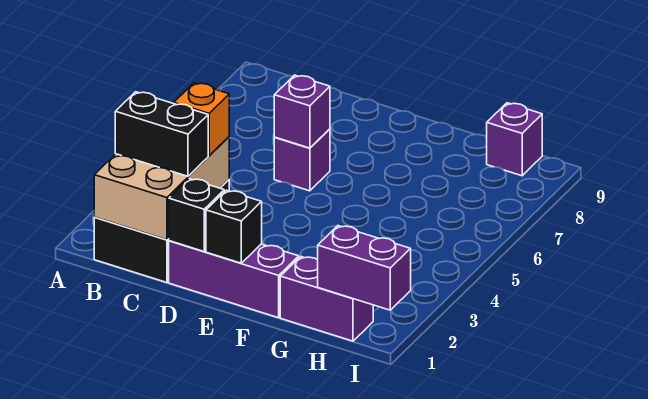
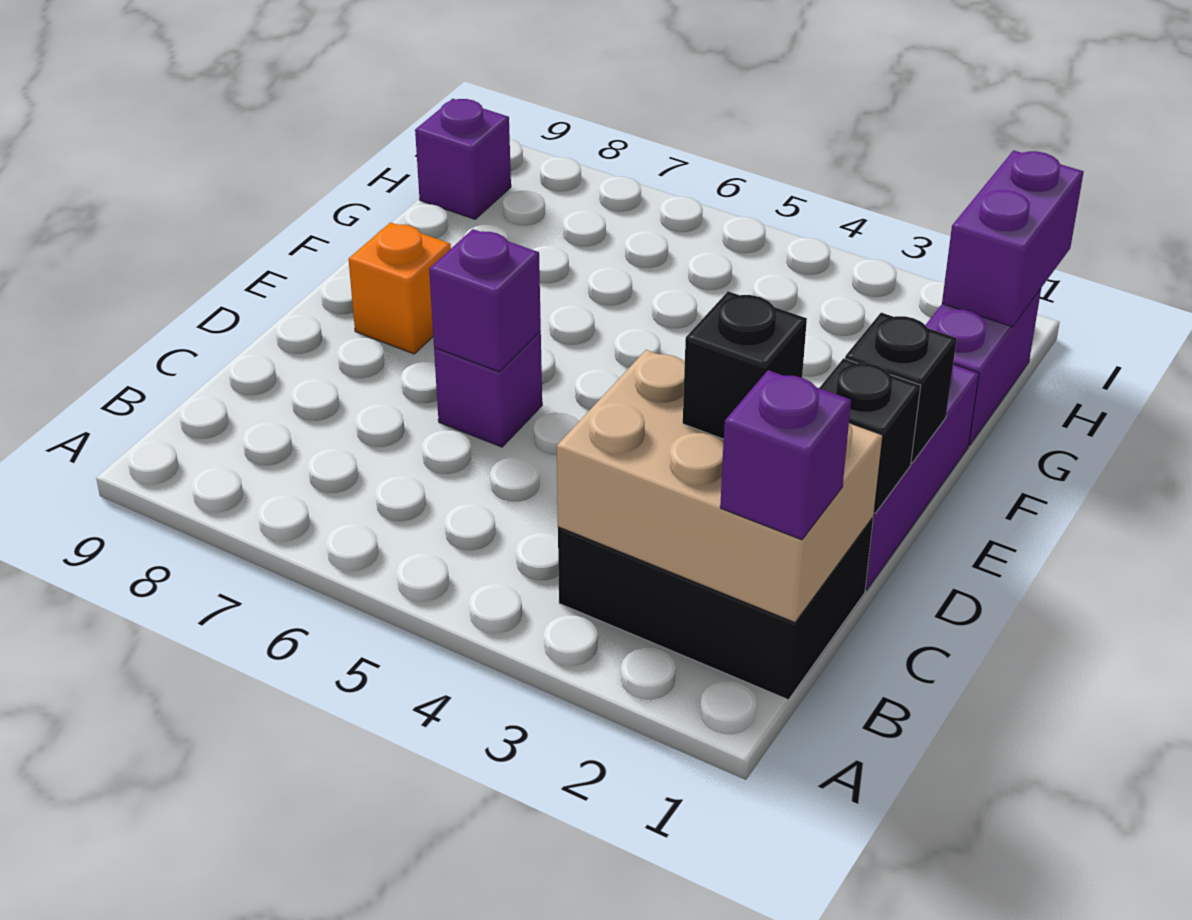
none -> purple brick B1 level 3
black brick B2:C2 level 3 -> black brick C2 level 3
orange brick C3 level 3 -> orange brick E8 level 1

